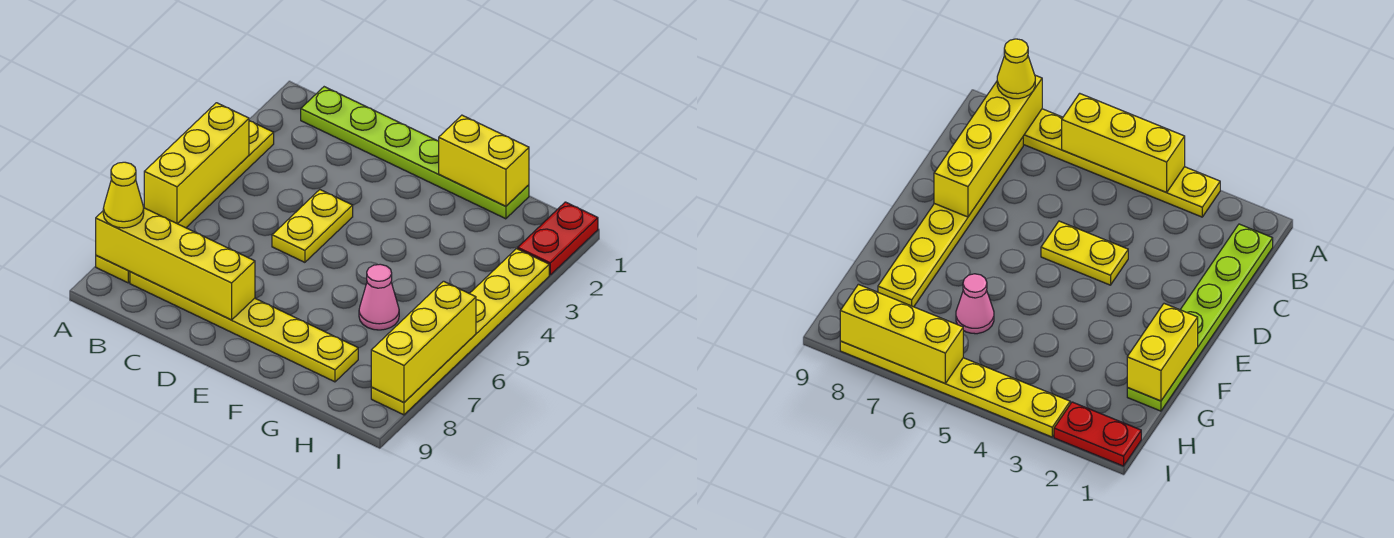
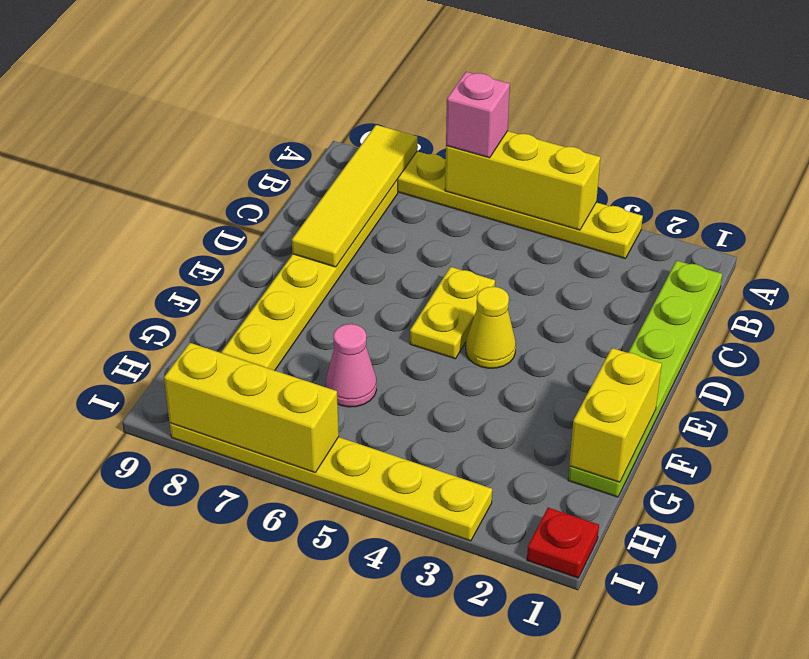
none -> pink brick A6 level 3
yellow brick A8:D8 level 2 -> yellow tile A8:D8 level 2
yellow cone A8 level 3 -> yellow cone E4 level 1
yellow plate D4:D5 level 1 -> yellow plate D5:E5 level 1
red plate I1:I2 level 1 -> red plate I1 level 1

